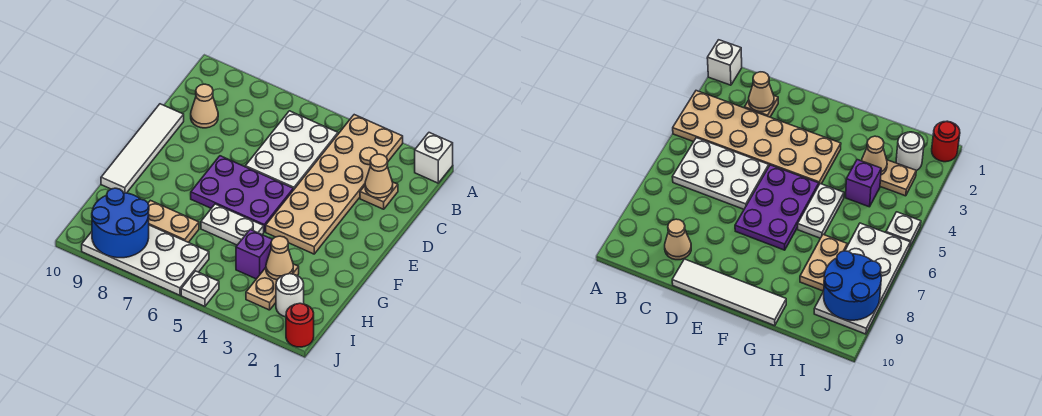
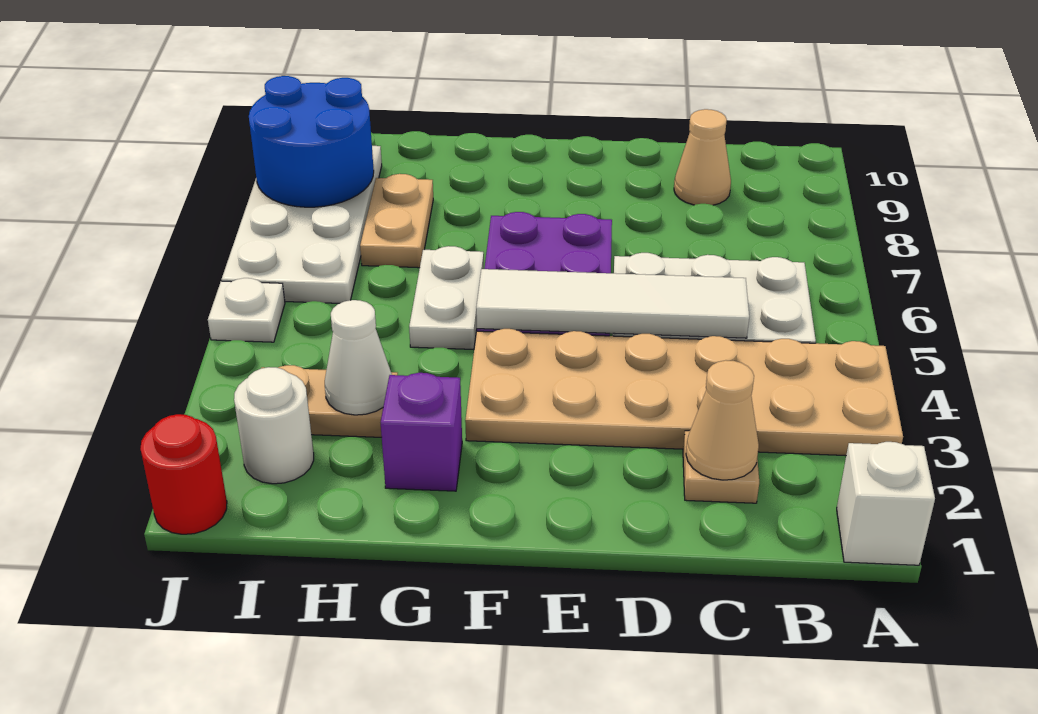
white tile D10:G10 level 1 -> white tile C5:F5 level 2
tan cone H3 level 2 -> white cone H3 level 2
purple brick H4 level 1 -> purple brick G2 level 1

